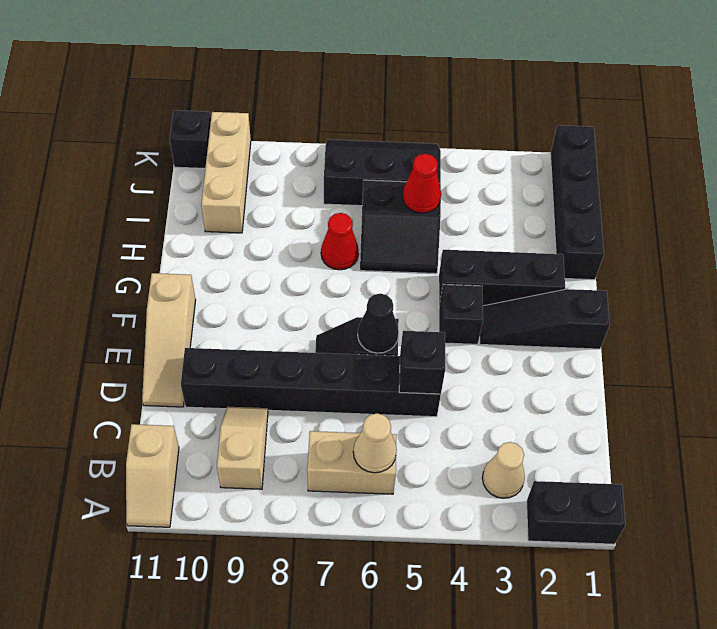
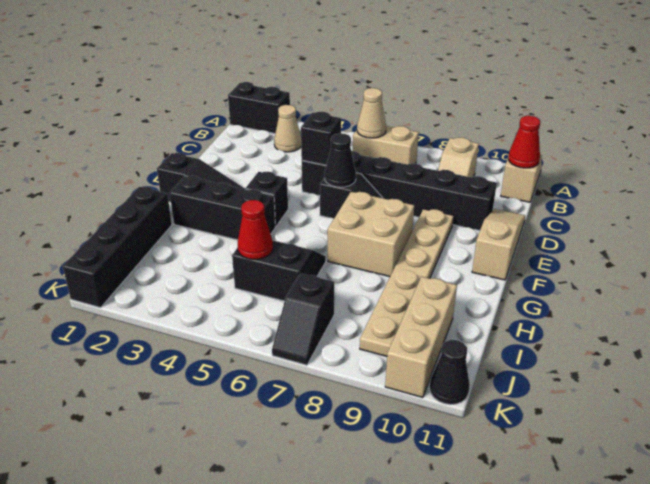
none -> tan plate E9:J9 level 1
none -> tan brick F7:G8 level 1
red cone H7 level 1 -> red cone B11 level 2
black slope J5:K7 level 1 top J -> black slope J7:K7 level 1 top J
black brick K11 level 1 -> black cone K11 level 1

